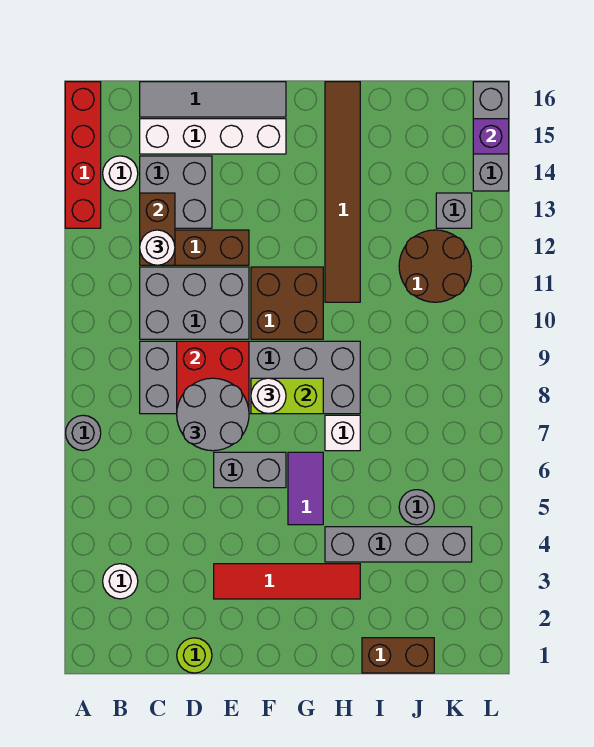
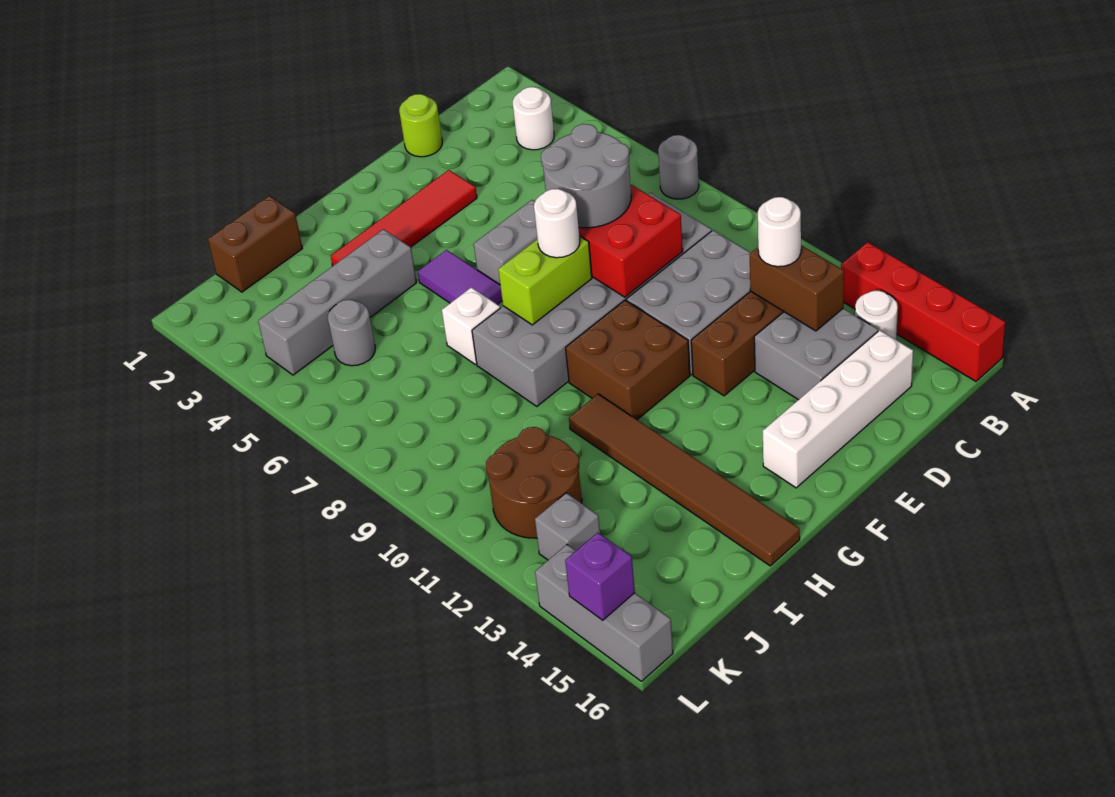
grey tile C16:F16 level 1 -> none

